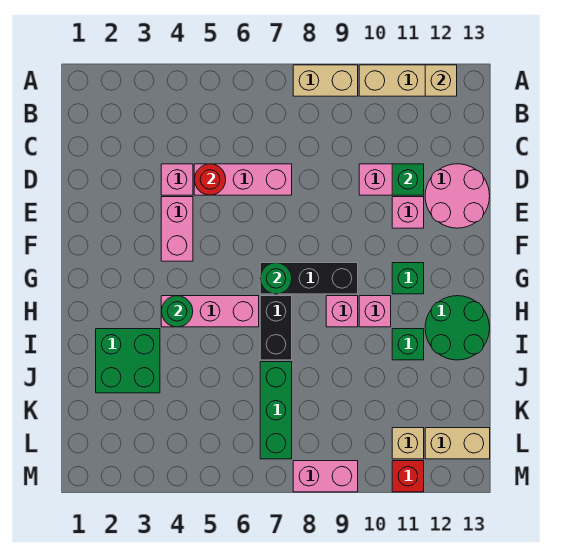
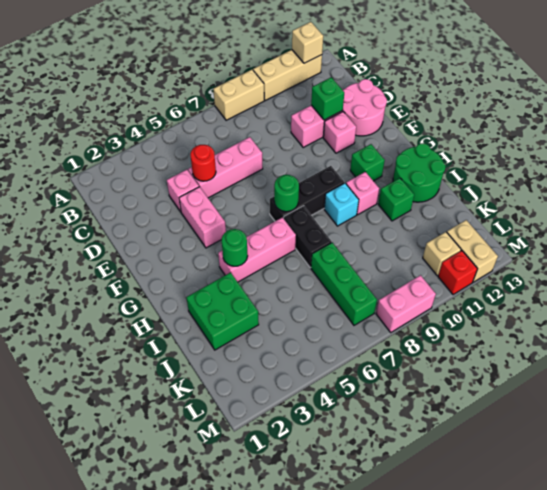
pink brick H9 level 1 -> cyan brick H9 level 1
tan brick L12:L13 level 1 -> tan brick L12:M12 level 1

